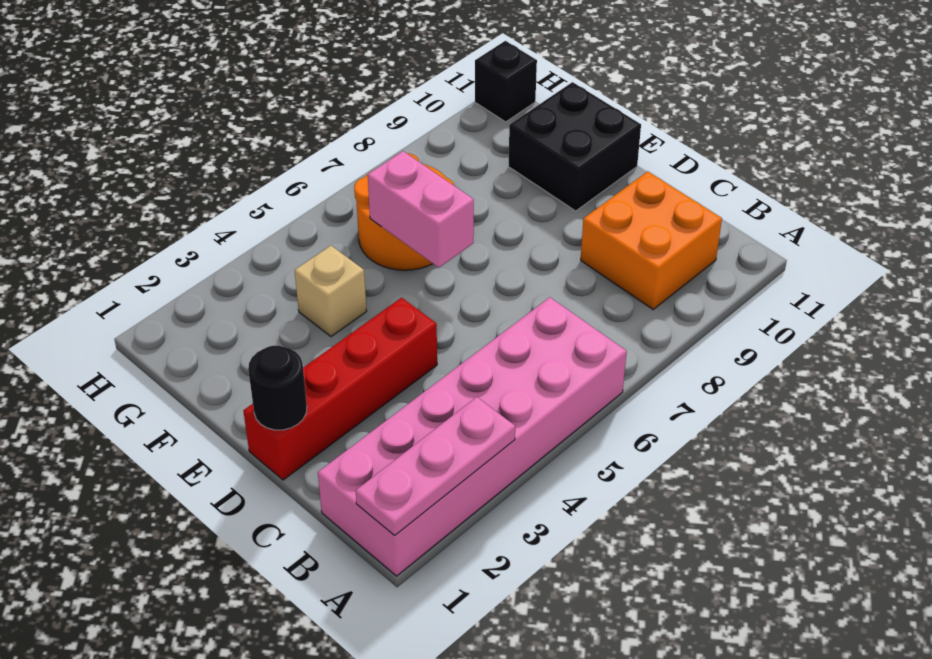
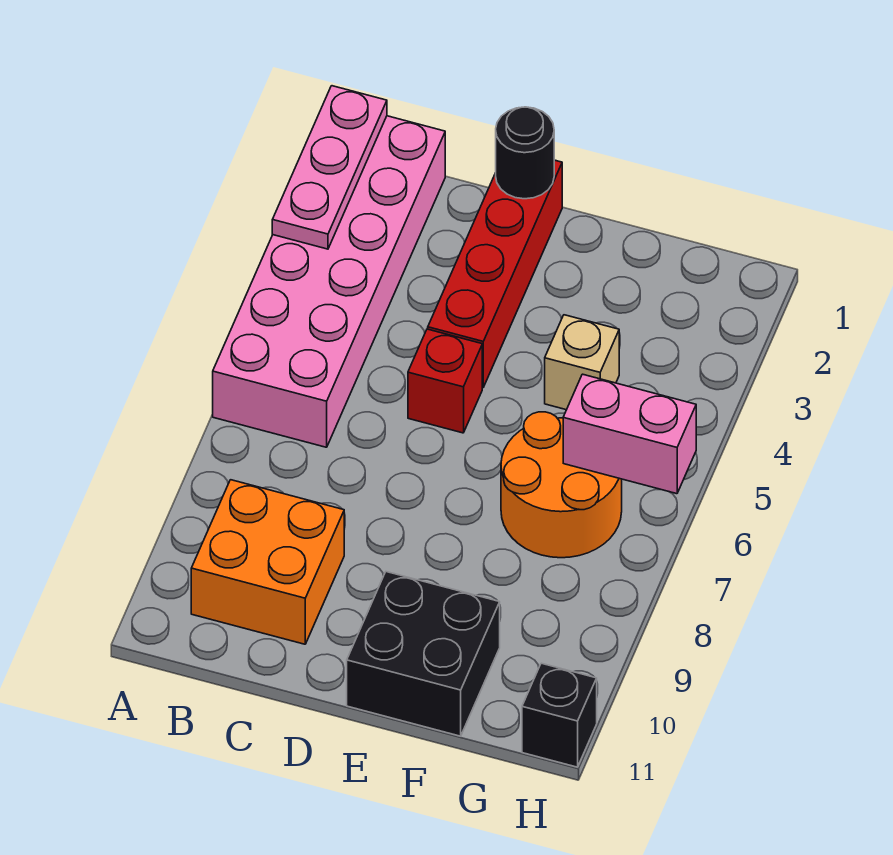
none -> red brick D5 level 1
pink brick E6:F6 level 2 -> pink brick G6:H6 level 2

